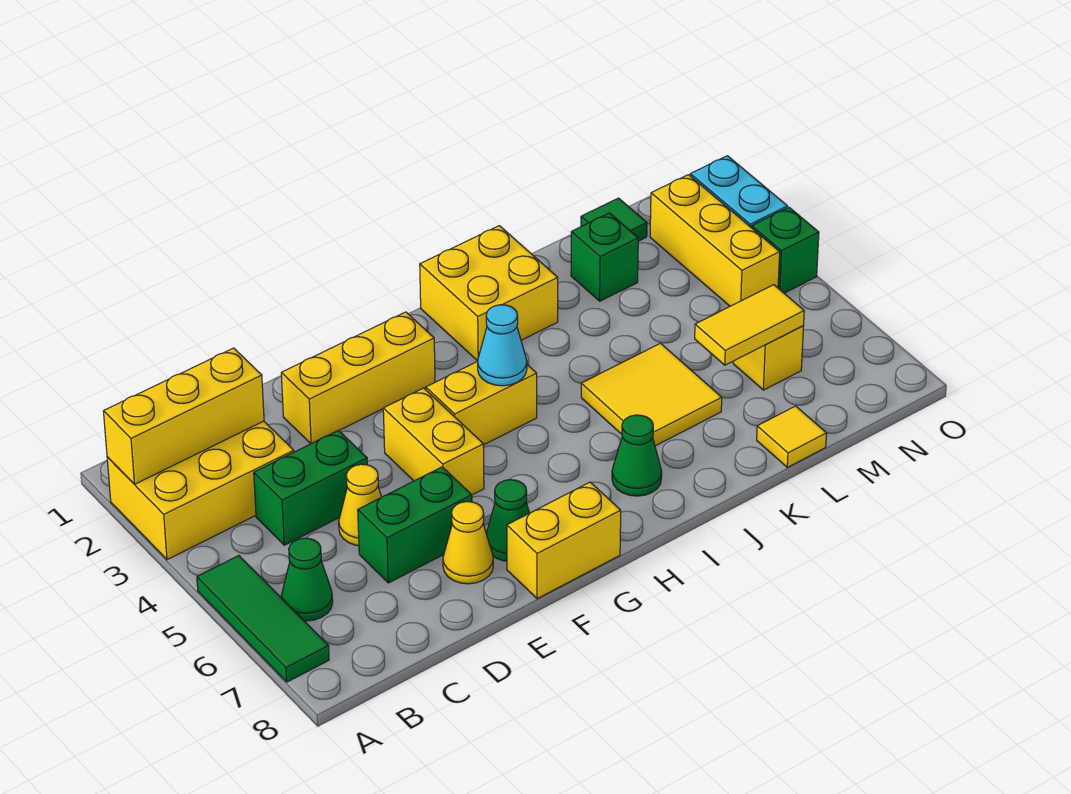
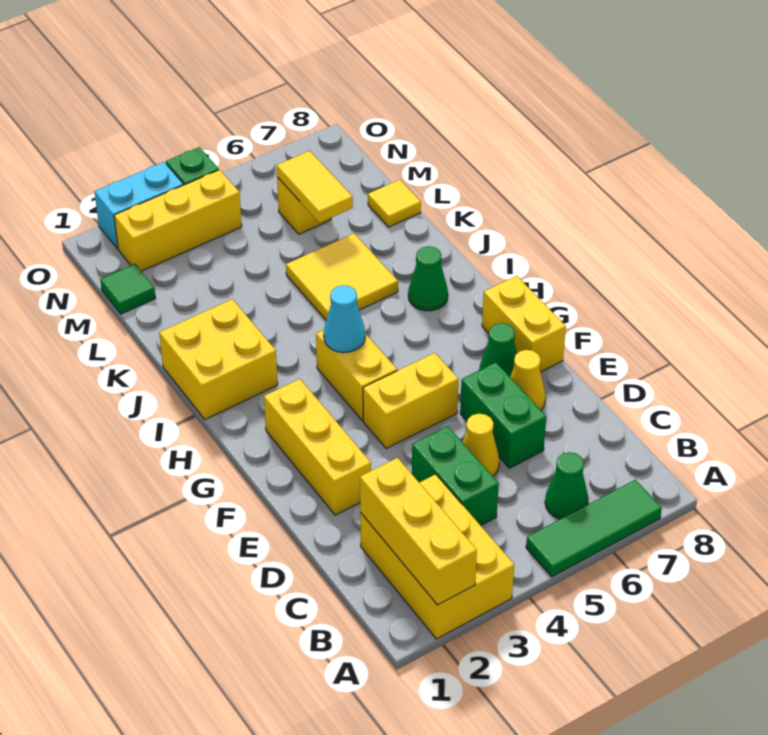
green brick L2 level 1 -> none

